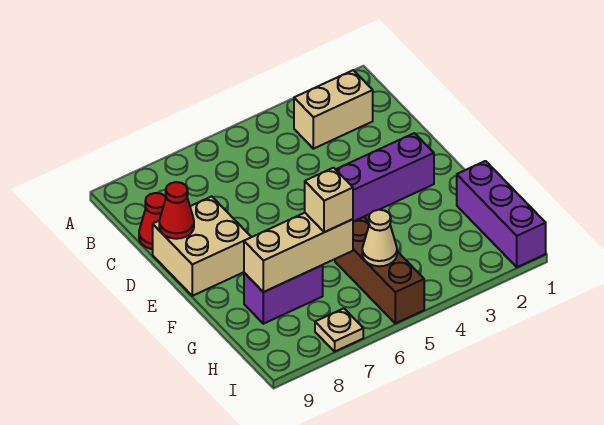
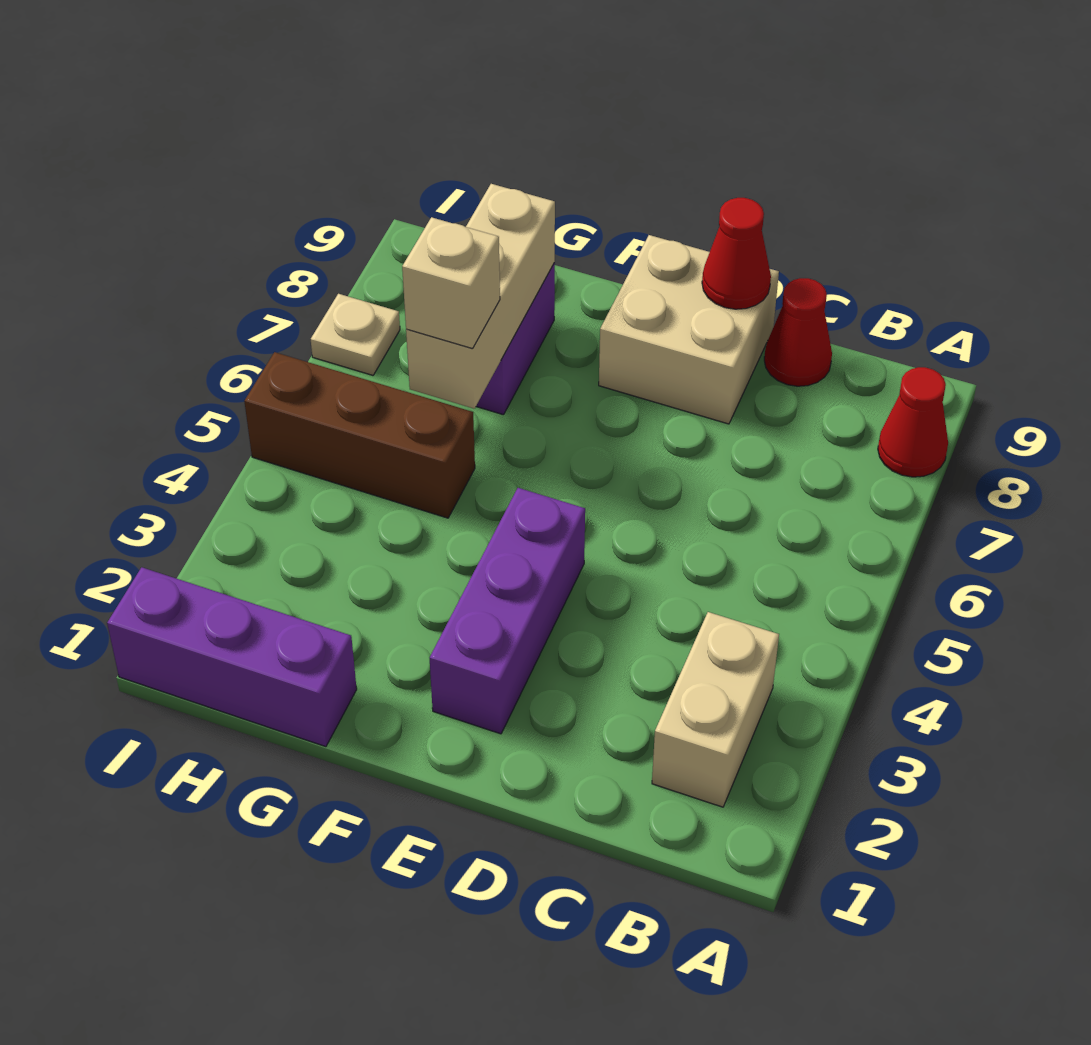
none -> red cone A8 level 1
tan cone H5 level 2 -> none

